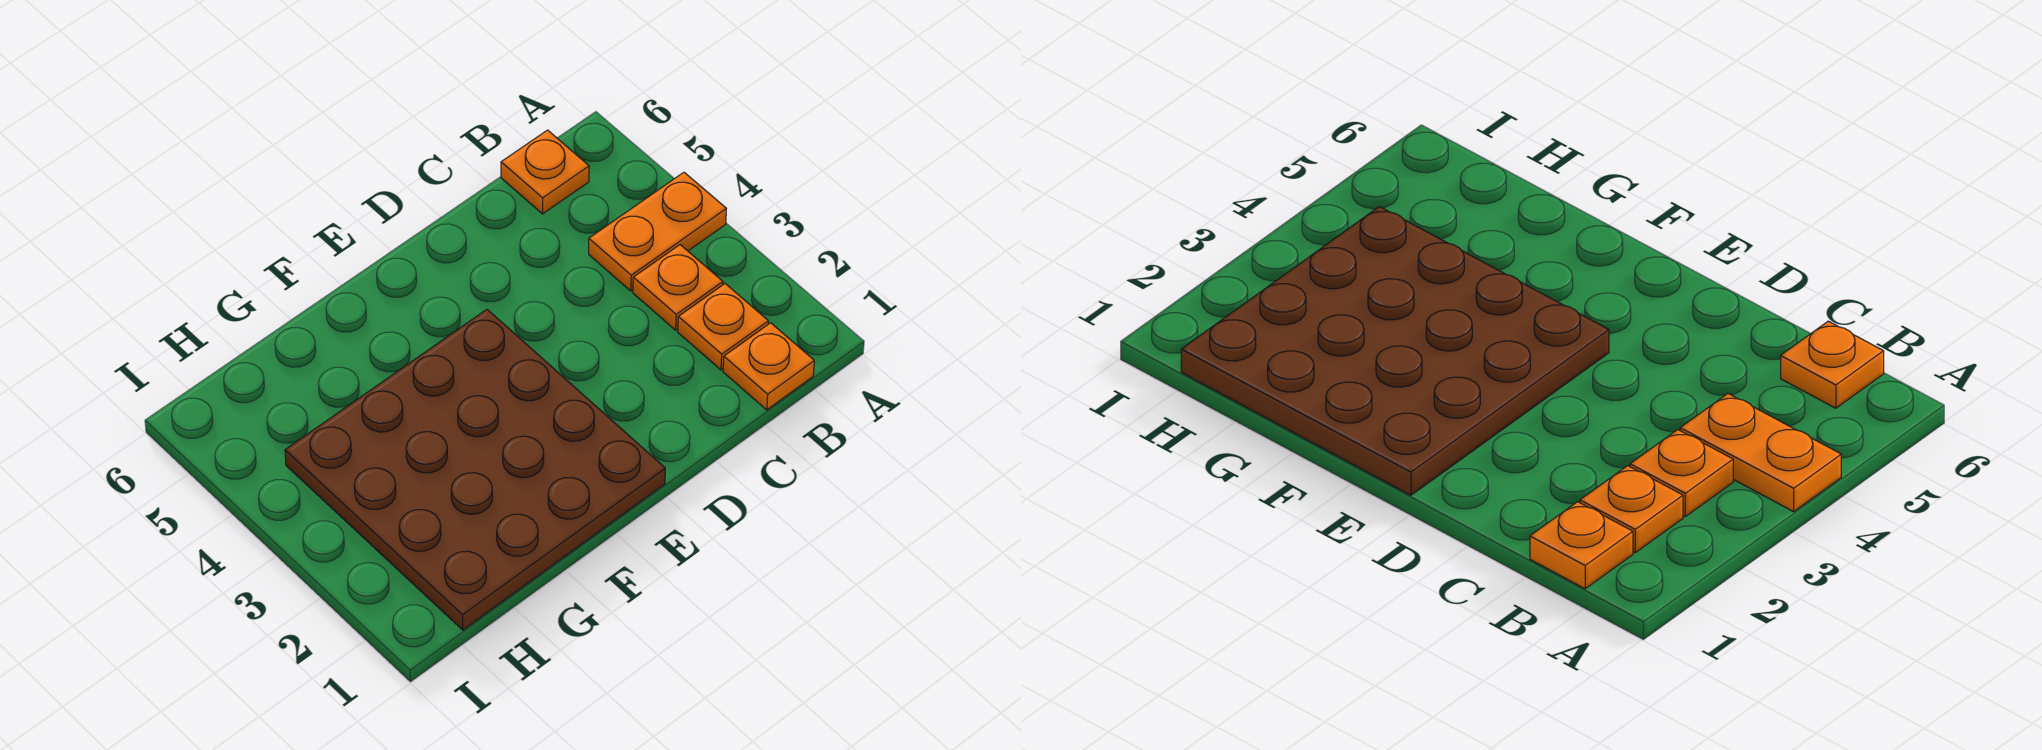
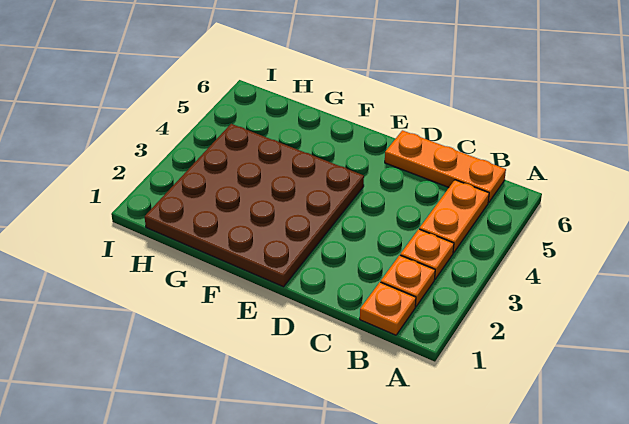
orange plate A4:B4 level 1 -> orange plate B4:B5 level 1
orange plate B6 level 1 -> orange plate B6:D6 level 1

